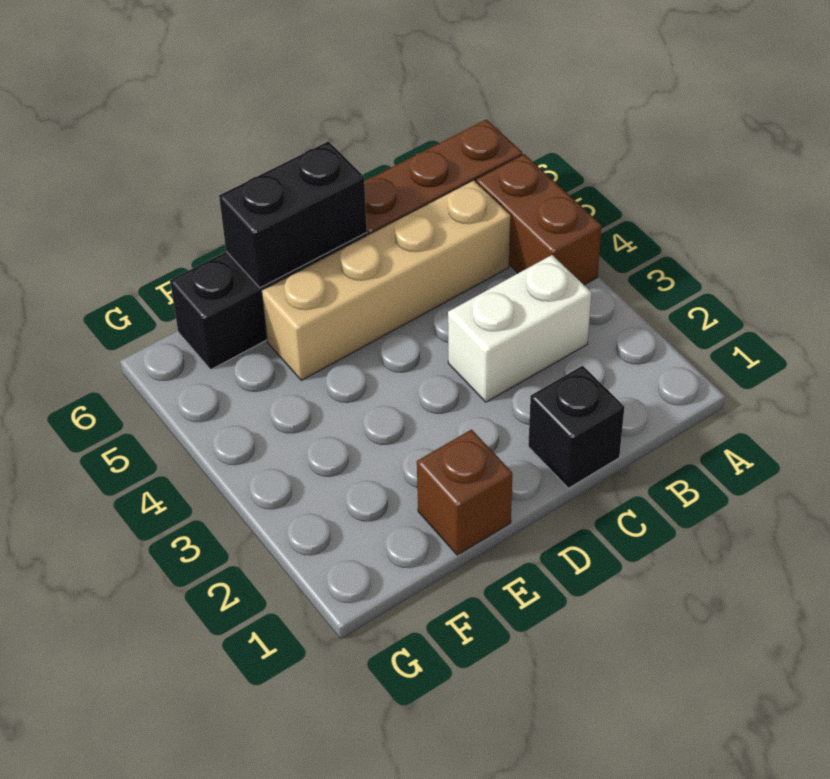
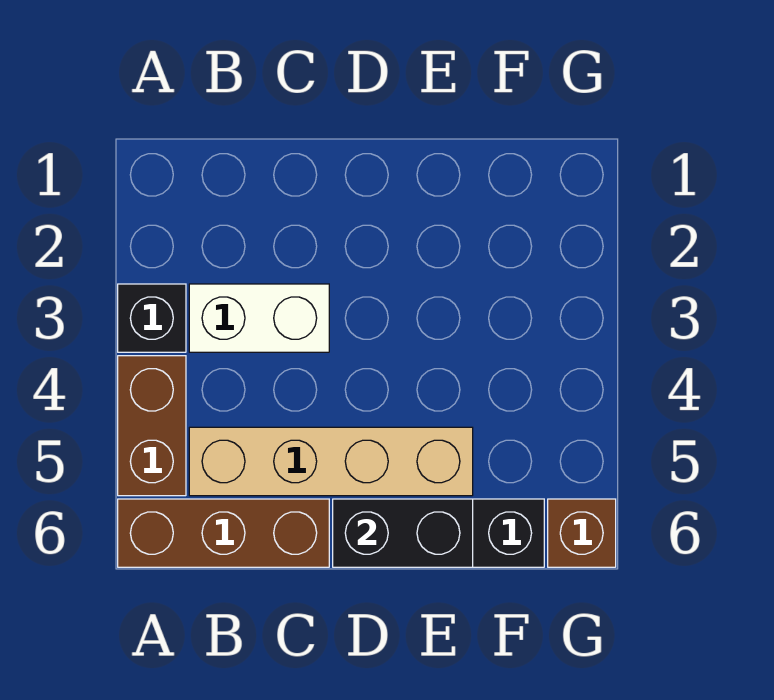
black brick C1 level 1 -> black brick A3 level 1
brown brick E1 level 1 -> brown brick G6 level 1

